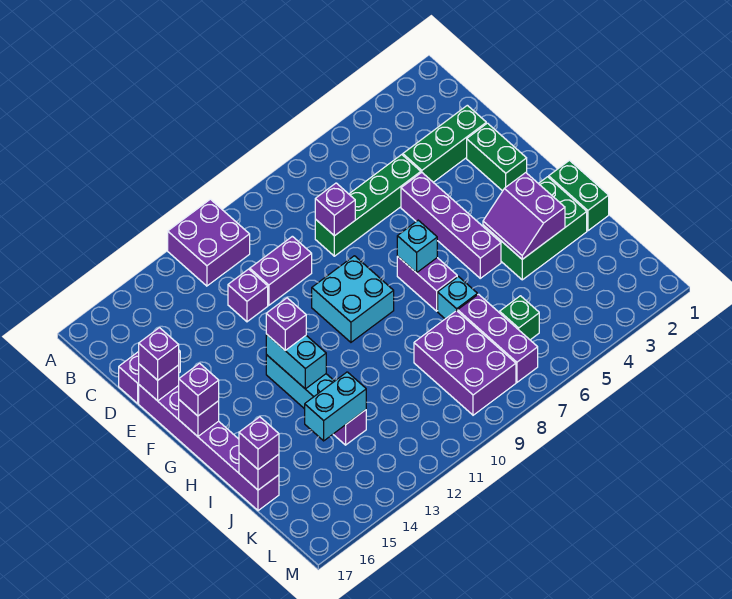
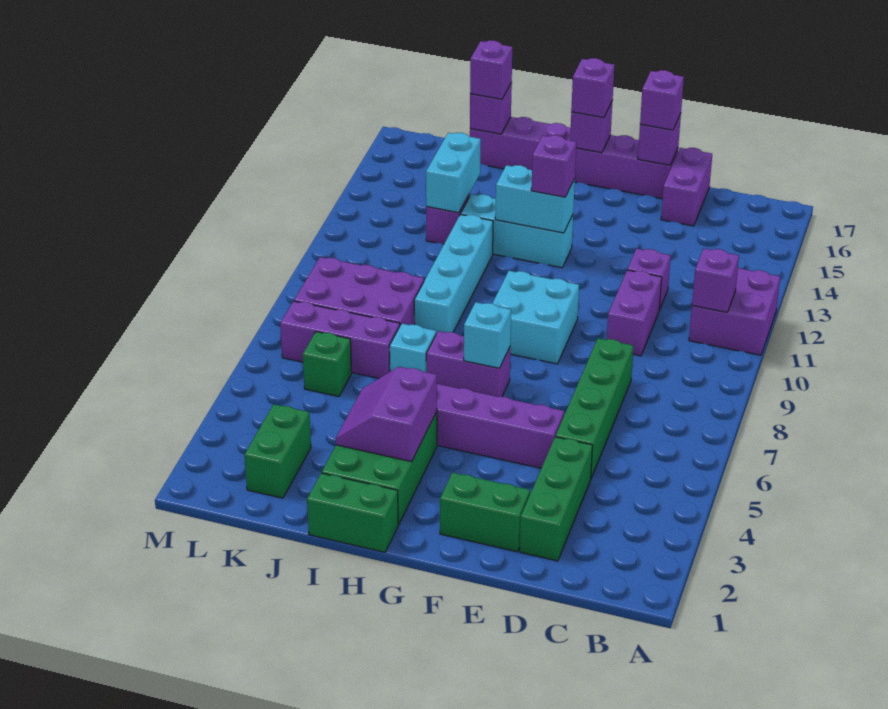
purple brick D8 level 2 -> purple brick B11 level 2
purple slope H3:I4 level 2 top 3 -> purple slope H3:I4 level 2 top H
none -> cyan brick I9:I12 level 1
none -> green brick K2:K3 level 1

